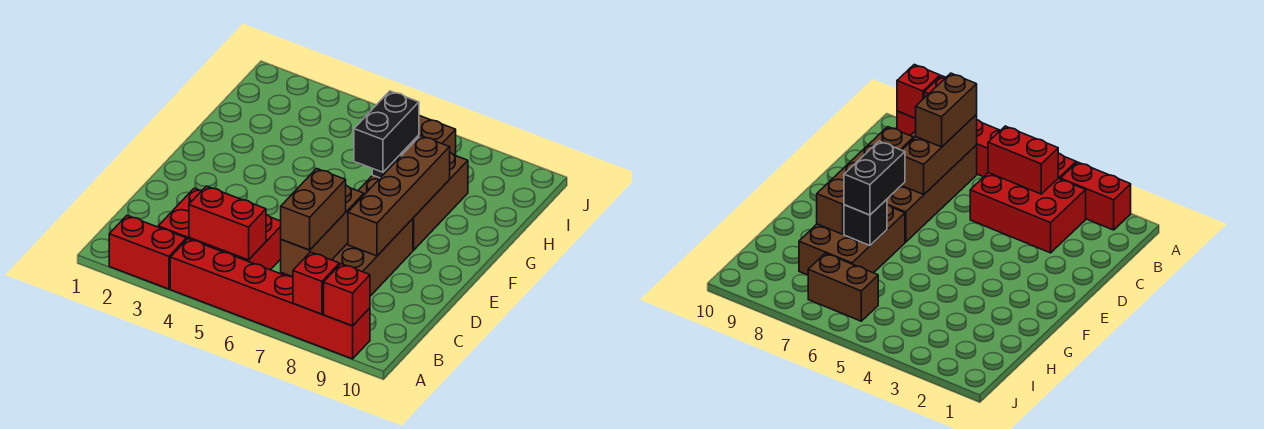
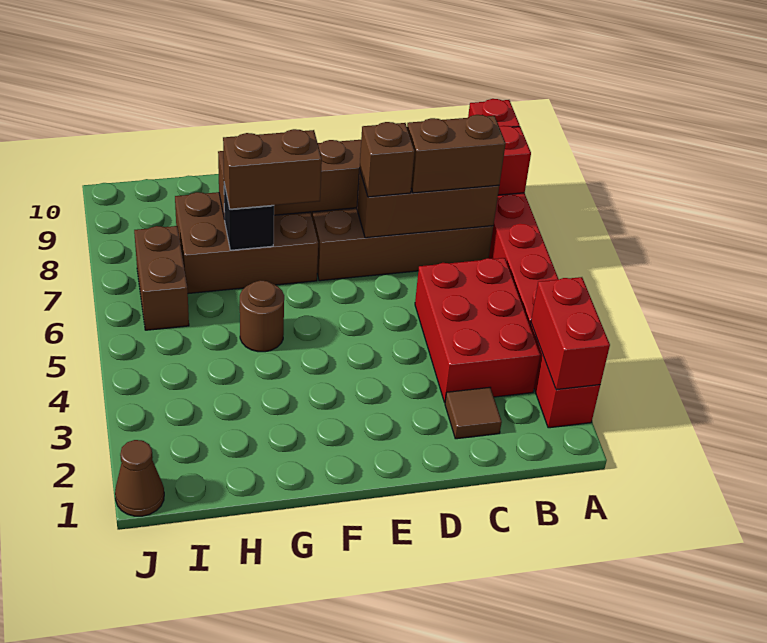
red brick B4:B5 level 2 -> red brick A2:A3 level 2
none -> brown tile C2 level 1
none -> brown brick D7 level 3
black brick F7:G7 level 3 -> brown brick F7:G7 level 3
none -> brown round brick G5 level 1
none -> brown cone J1 level 1

